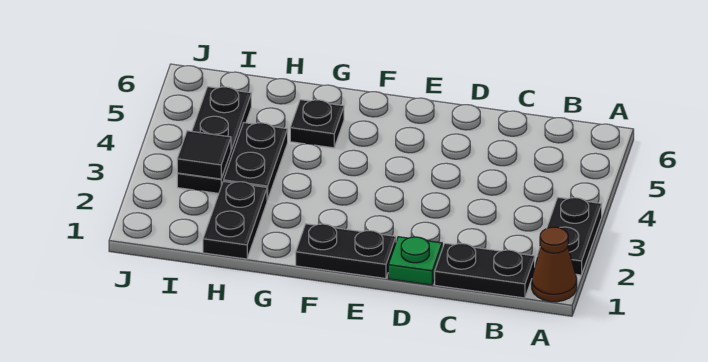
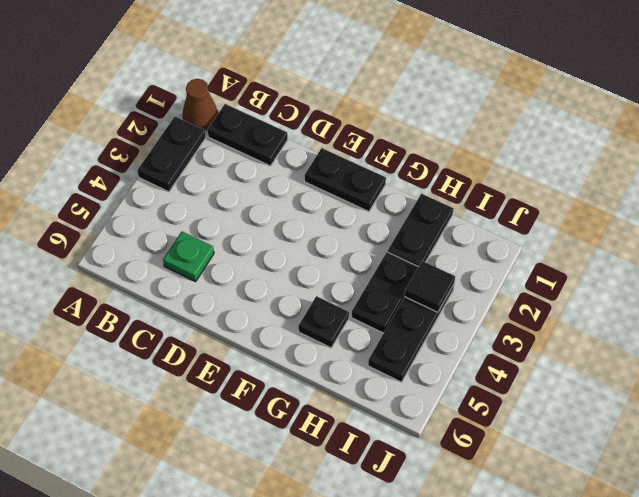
green plate D1 level 1 -> green plate C5 level 1

